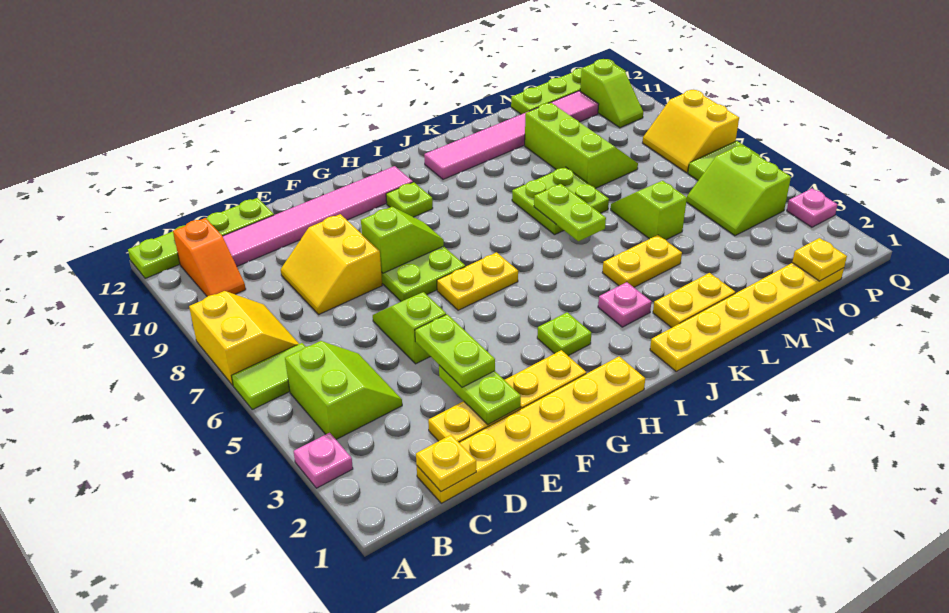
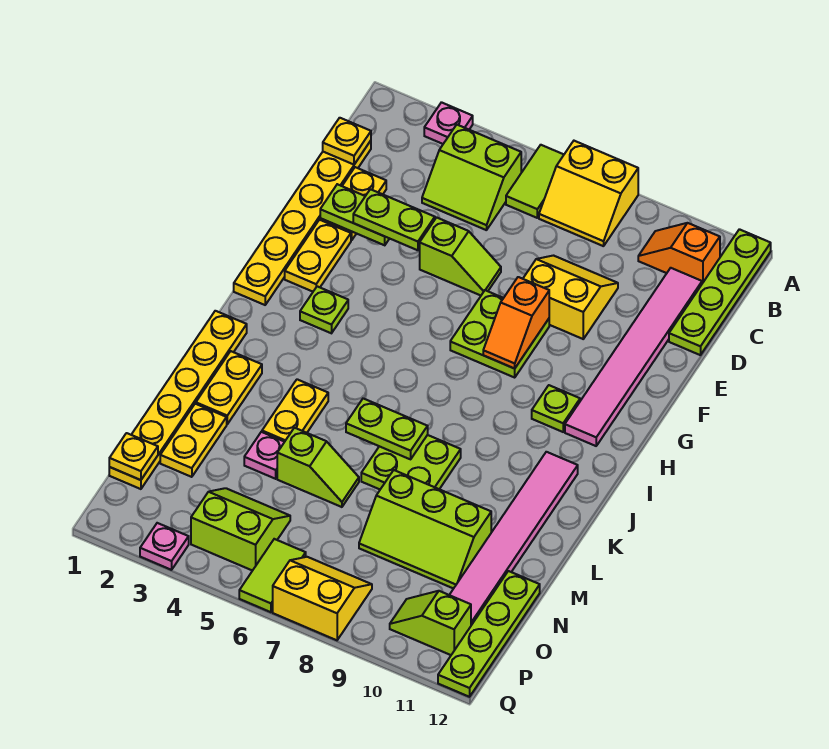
lime slope F8:G8 level 2 top F -> orange slope F8:G8 level 2 top F
yellow plate G6:H6 level 1 -> yellow plate M2:N2 level 1
pink plate J3 level 1 -> pink plate M4 level 1

